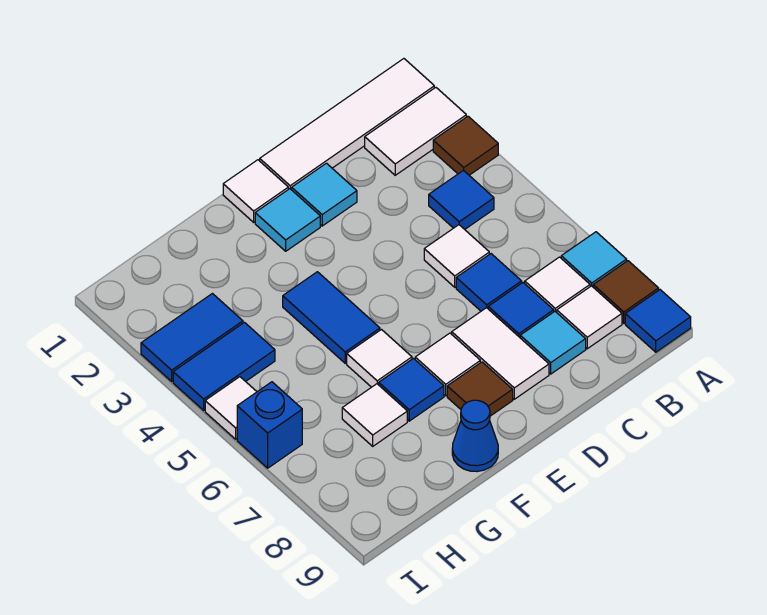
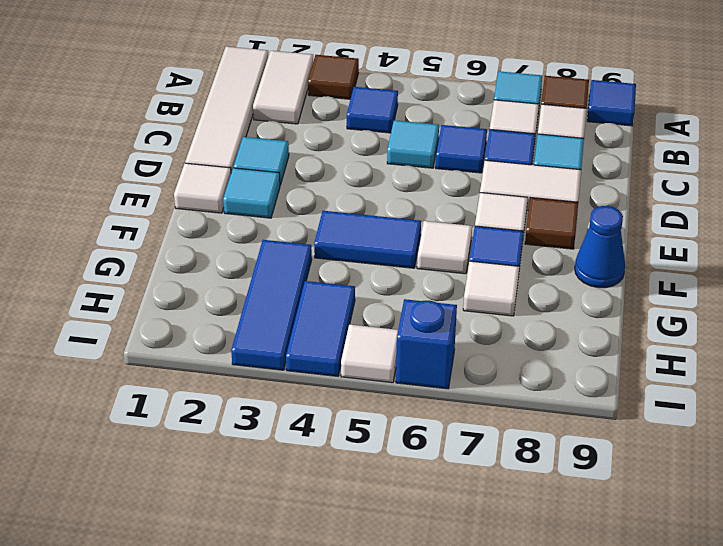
white tile C5 level 1 -> cyan tile C5 level 1
blue tile H3:I3 level 1 -> blue tile G3:I3 level 1

